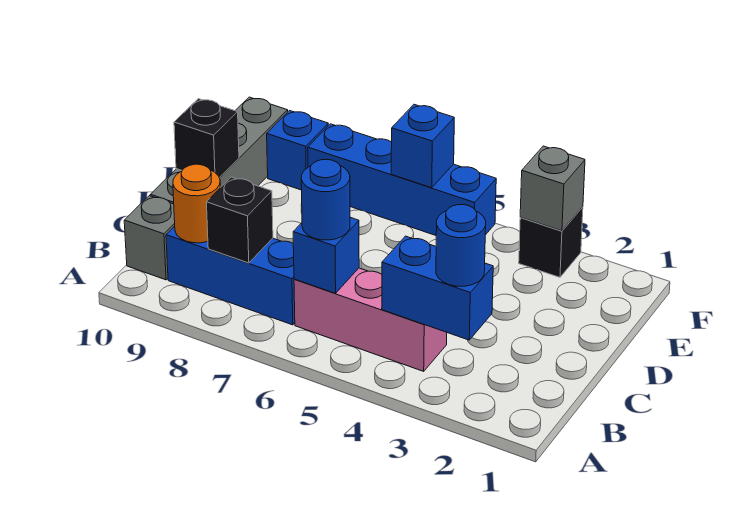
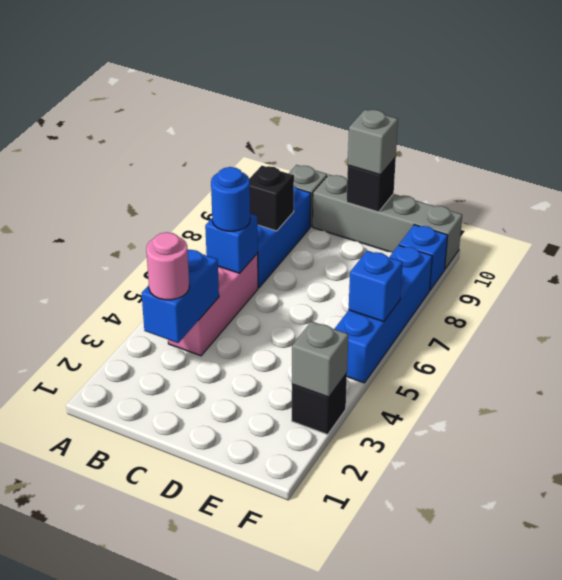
blue round brick B3 level 3 -> pink round brick B3 level 3
orange round brick B9 level 2 -> none
none -> grey brick D10 level 3

